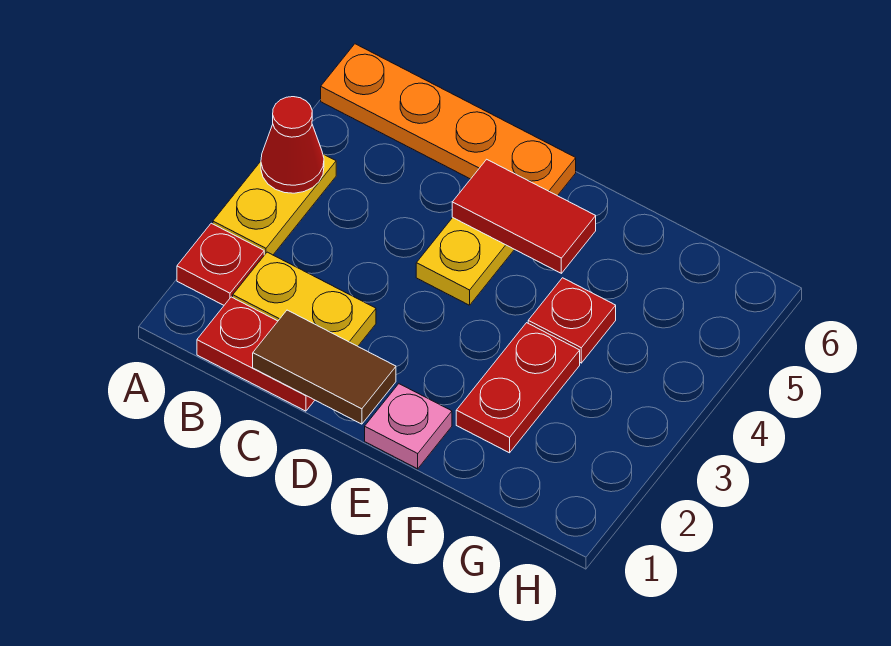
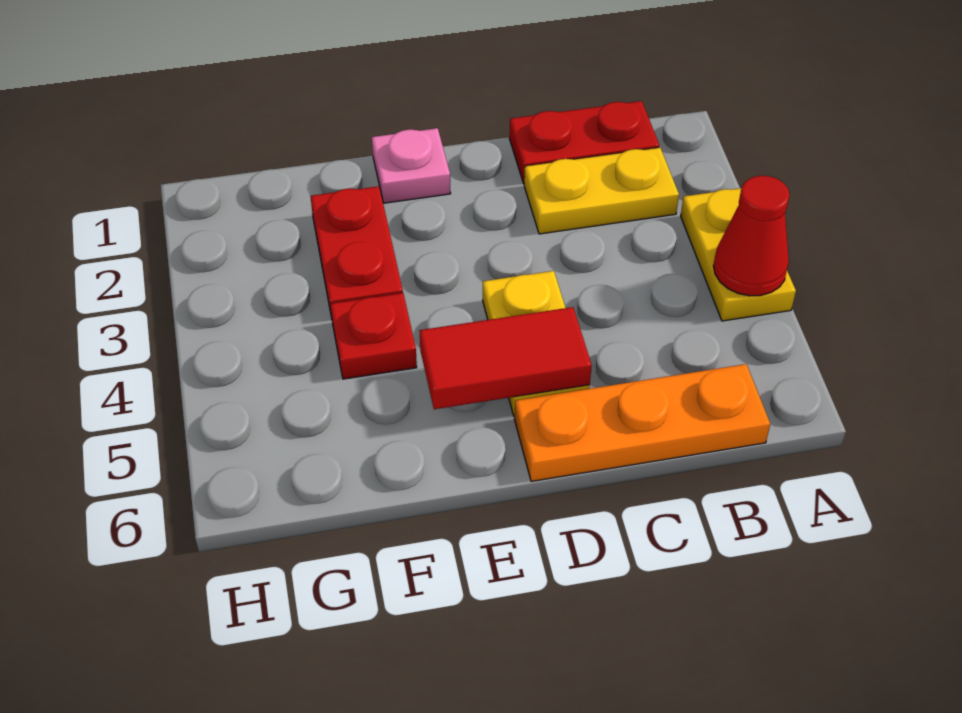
red plate A2 level 1 -> none
orange plate A6:D6 level 1 -> orange plate B6:D6 level 1
brown tile C1:D1 level 2 -> none

